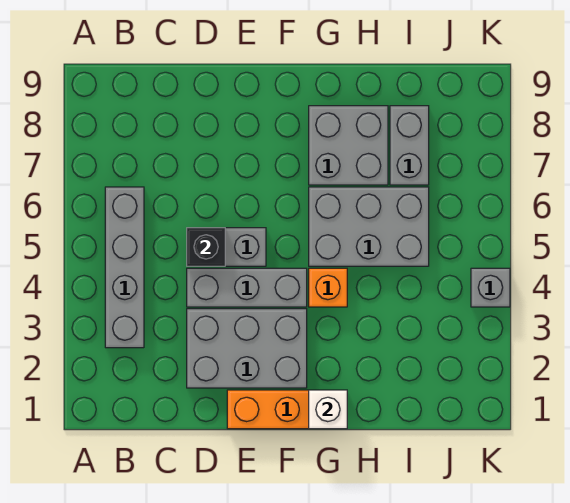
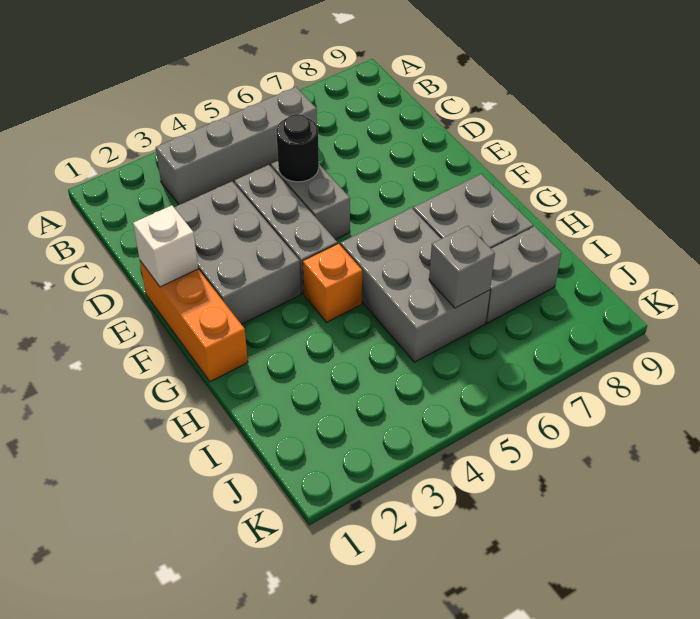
black brick D5 level 2 -> black round brick D5 level 2
white brick G1 level 2 -> white brick E1 level 2
grey brick K4 level 1 -> grey brick I6 level 2

